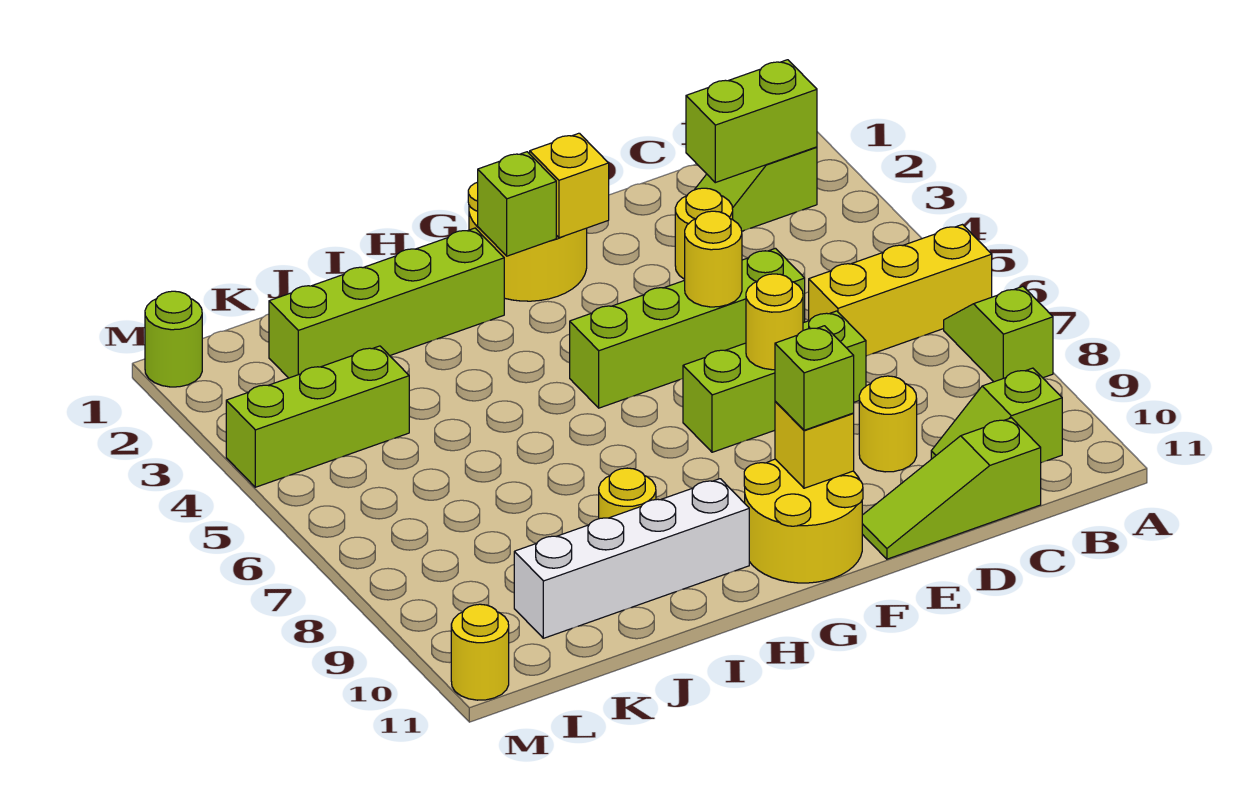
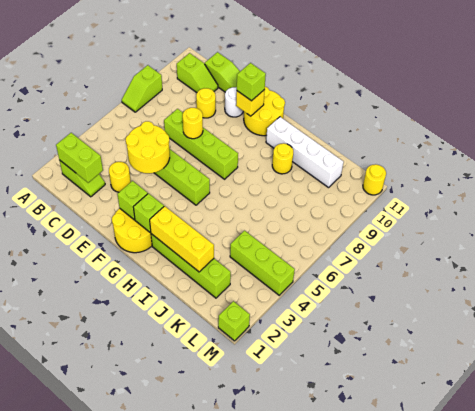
yellow brick A6:C6 level 1 -> yellow brick H2:J2 level 2
lime brick D7:F7 level 1 -> lime brick D7:G7 level 1
yellow round brick E5 level 2 -> yellow round brick D4:E5 level 2
none -> white round brick E10 level 1
yellow brick F2 level 2 -> lime brick F2 level 2
lime round brick M1 level 1 -> lime brick M1 level 1

